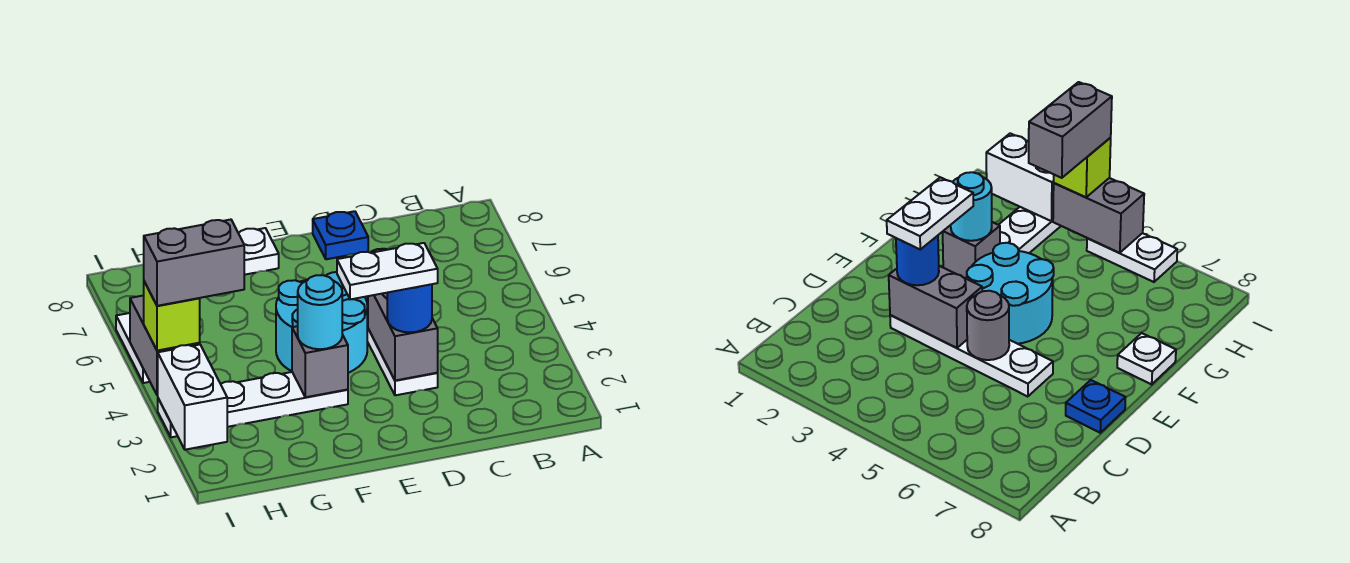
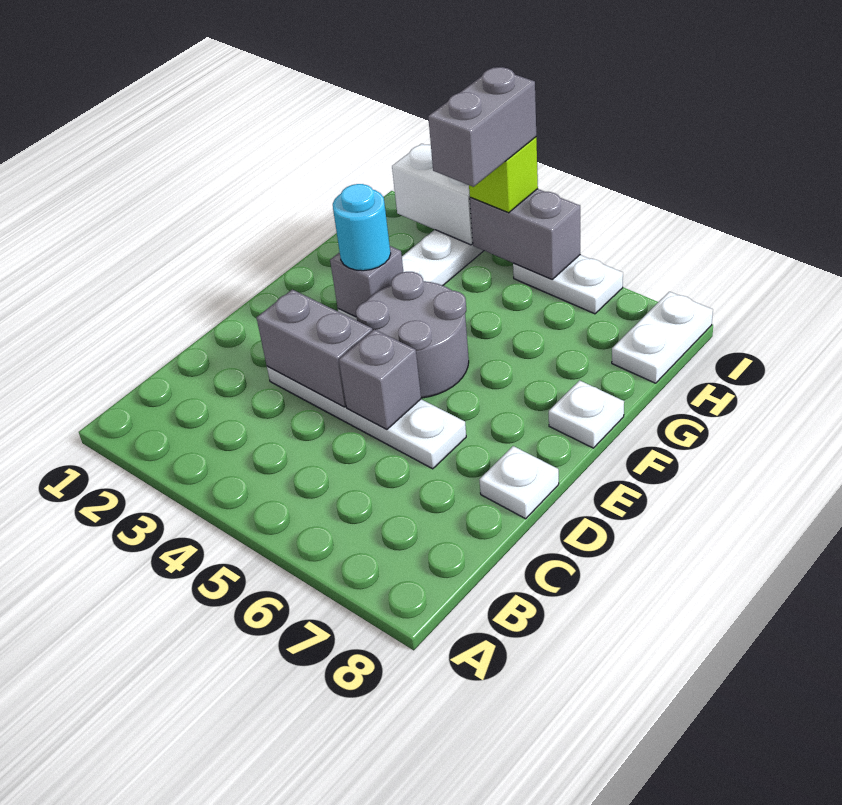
blue round brick D3 level 3 -> none
white plate D3:E3 level 4 -> white plate H8:I8 level 1
grey round brick D5 level 2 -> grey brick D5 level 2
blue plate D8 level 1 -> white plate D8 level 1
cyan round brick E4:F5 level 1 -> grey round brick E4:F5 level 1

